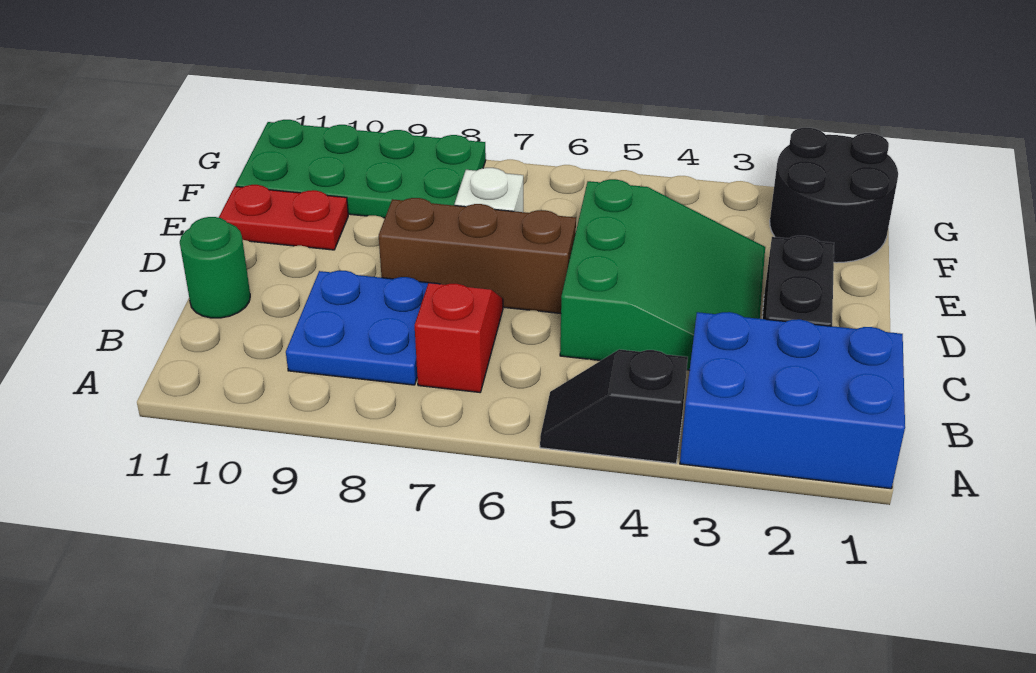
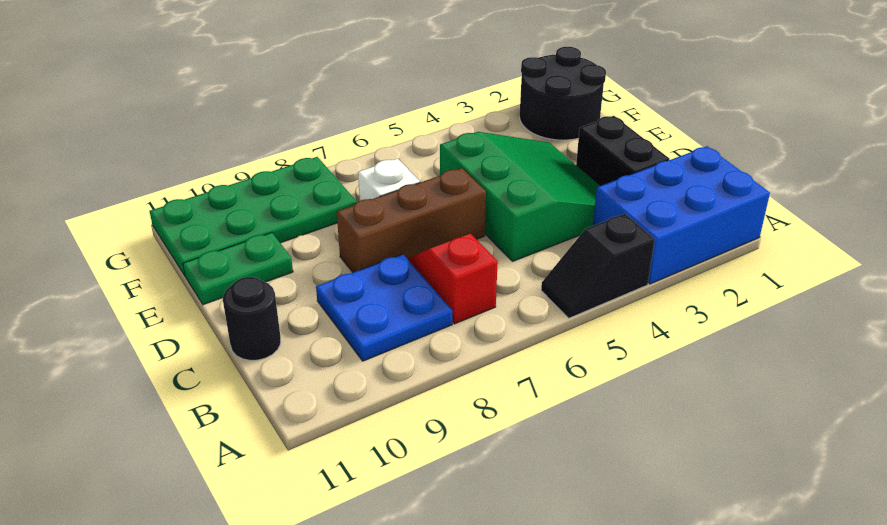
green round brick C11 level 1 -> black round brick C11 level 1
red plate E10:E11 level 1 -> green plate E10:E11 level 1

